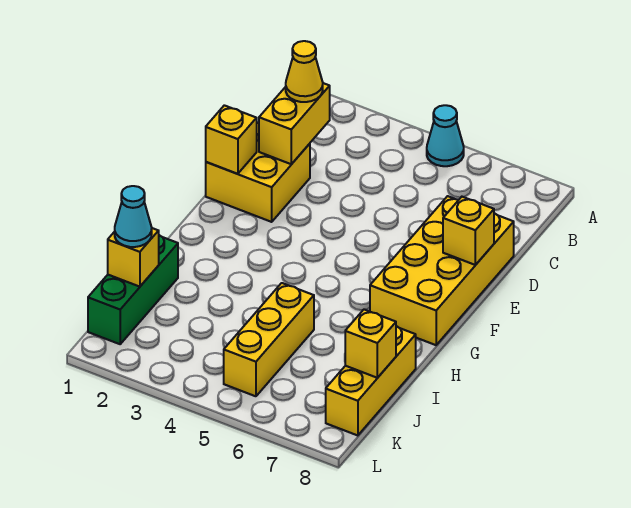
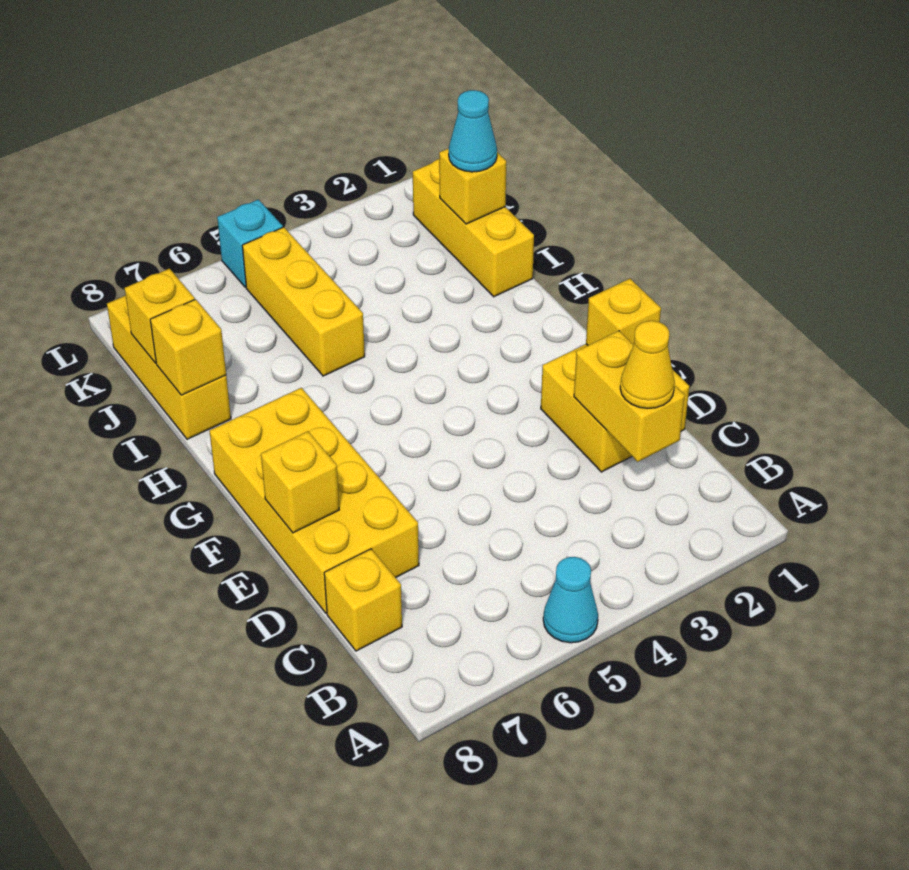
none -> yellow brick C8 level 1
green brick I1:K1 level 1 -> yellow brick I1:K1 level 1
none -> yellow brick I8 level 2
none -> cyan brick L5 level 1

